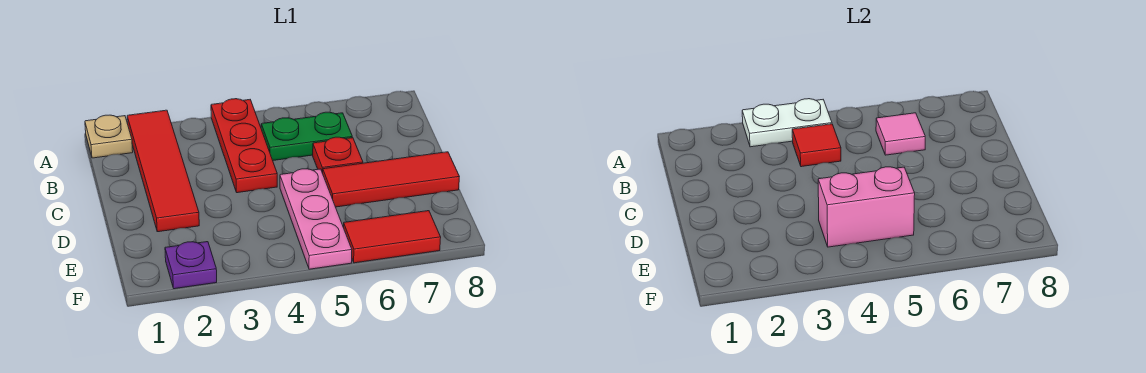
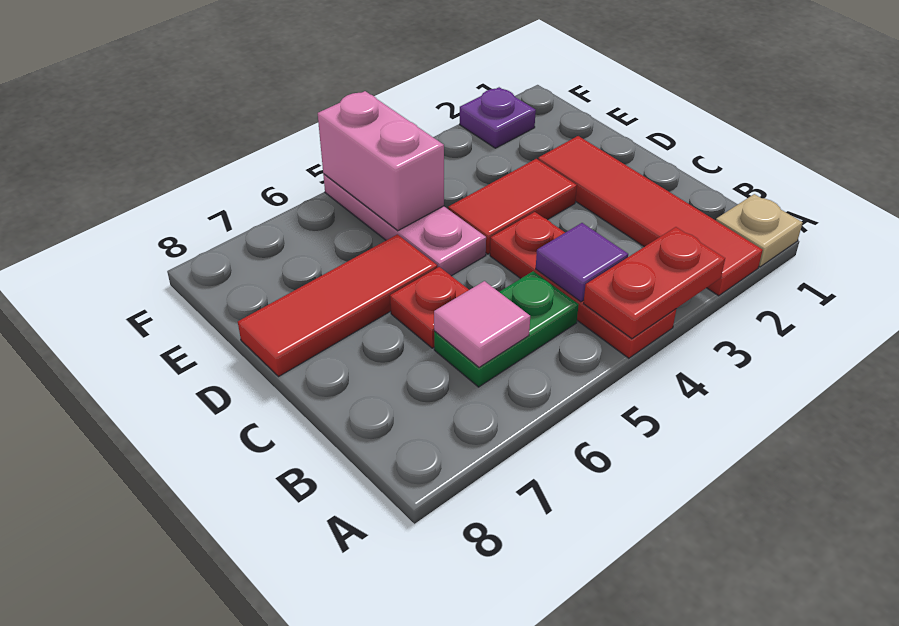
white plate A3:A4 level 2 -> red plate A3:A4 level 2
red tile B4 level 2 -> purple tile B4 level 2
pink brick E4:E5 level 2 -> pink brick E5:F5 level 2
red tile F6:F7 level 1 -> red tile D3:D4 level 1

